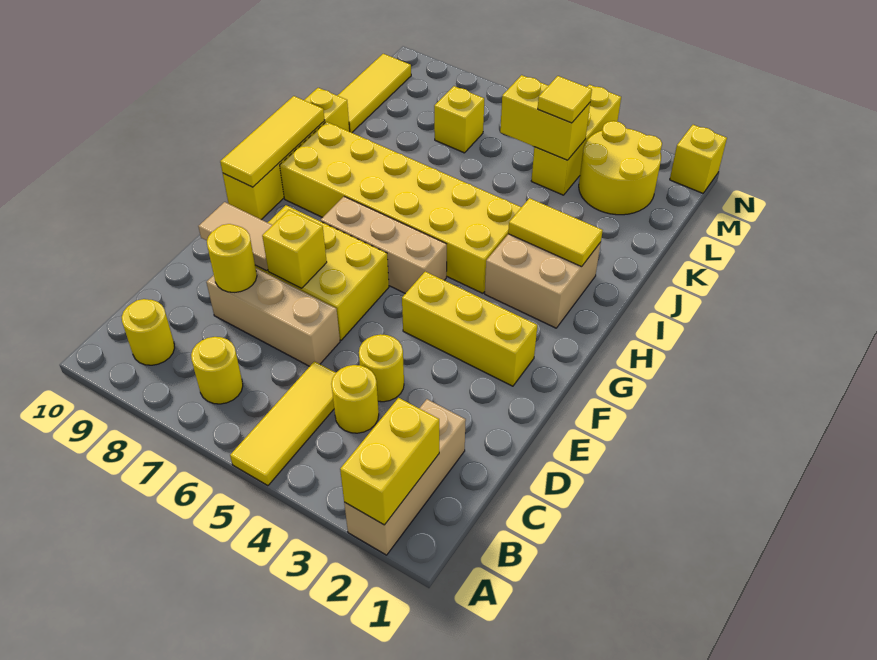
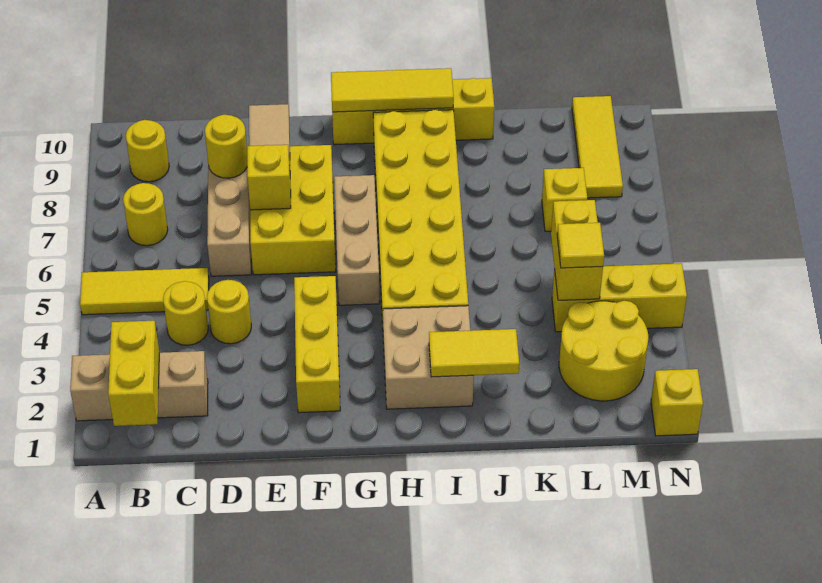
yellow brick A2:B2 level 2 -> yellow brick B1:B2 level 2
yellow tile I2:I3 level 2 -> yellow tile I2:J2 level 2
yellow tile K10:M10 level 1 -> yellow tile M8:M10 level 1

